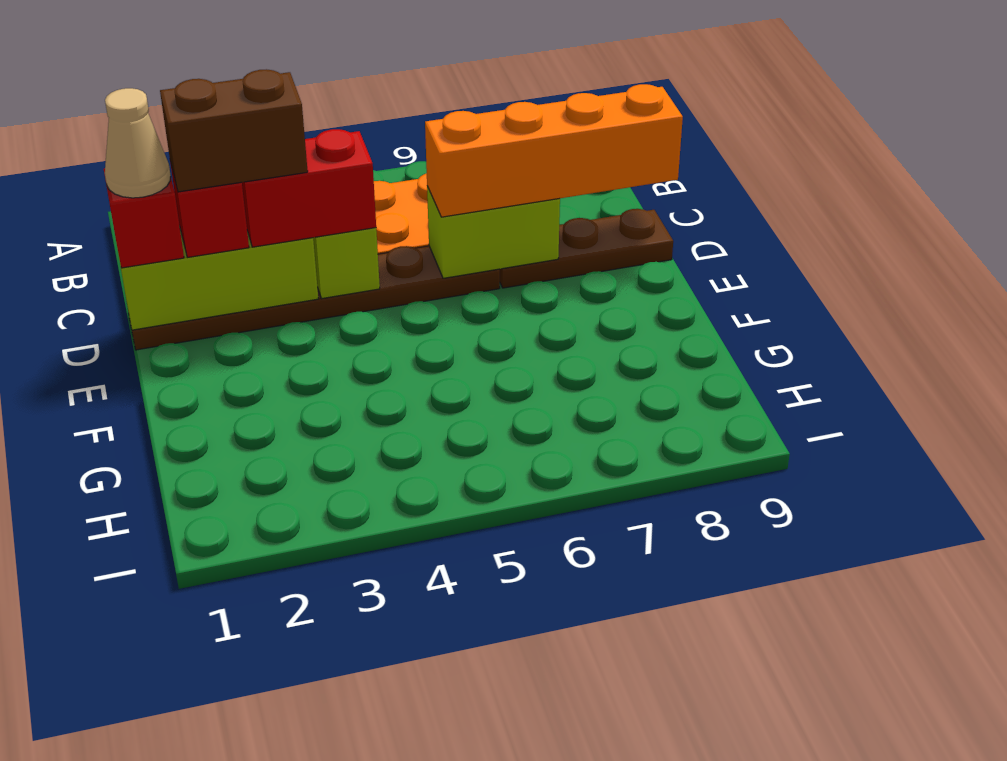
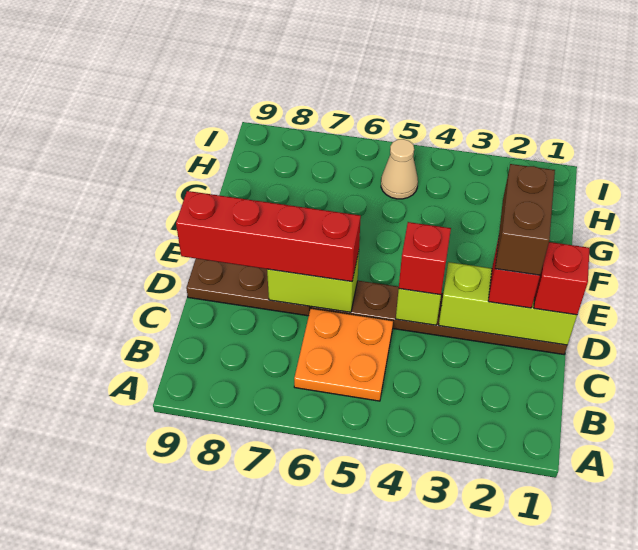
tan cone D1 level 4 -> tan cone H5 level 1
brown brick D2:D3 level 4 -> brown brick D2:E2 level 4
red brick D3:D4 level 3 -> red brick D4 level 3
orange brick D6:D9 level 3 -> red brick D6:D9 level 3

